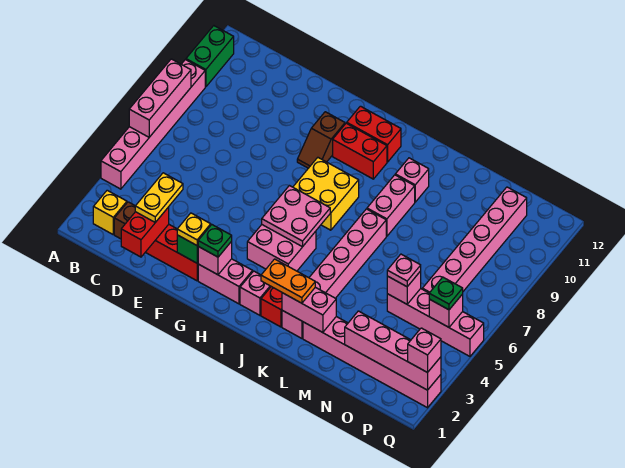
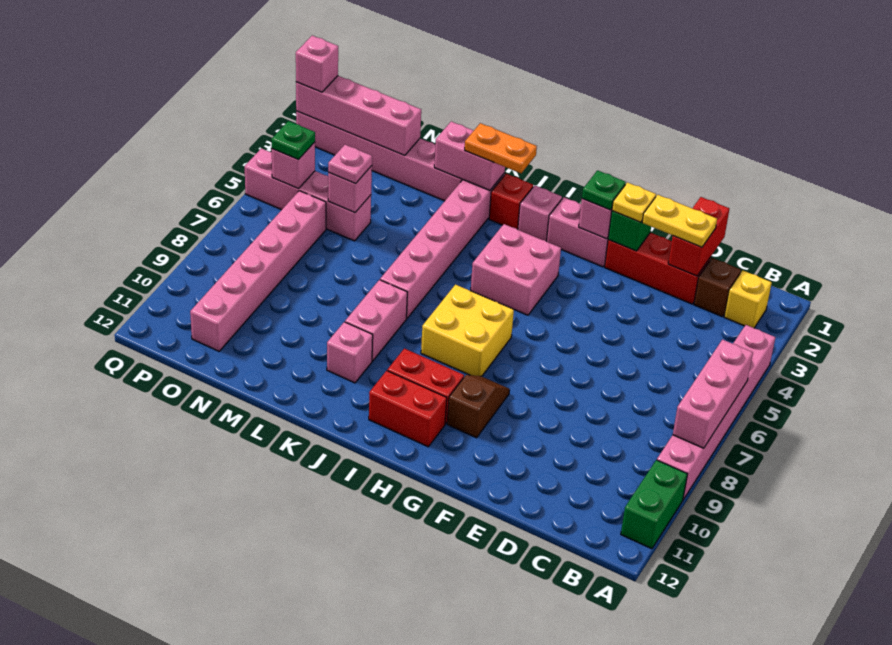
yellow plate D2:D3 level 3 -> yellow plate D2:E2 level 3
pink plate H5:I6 level 2 -> none

